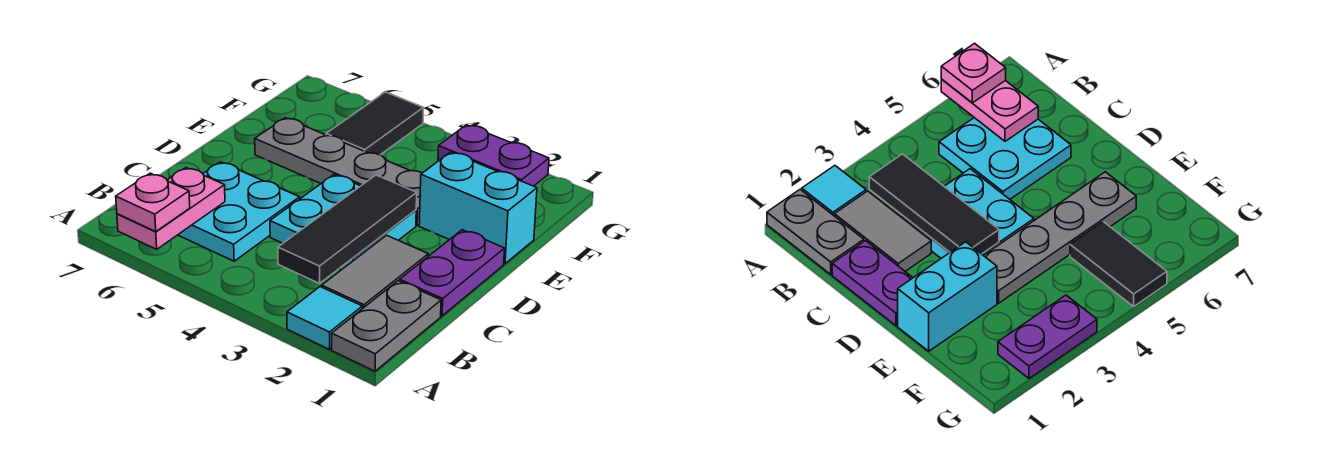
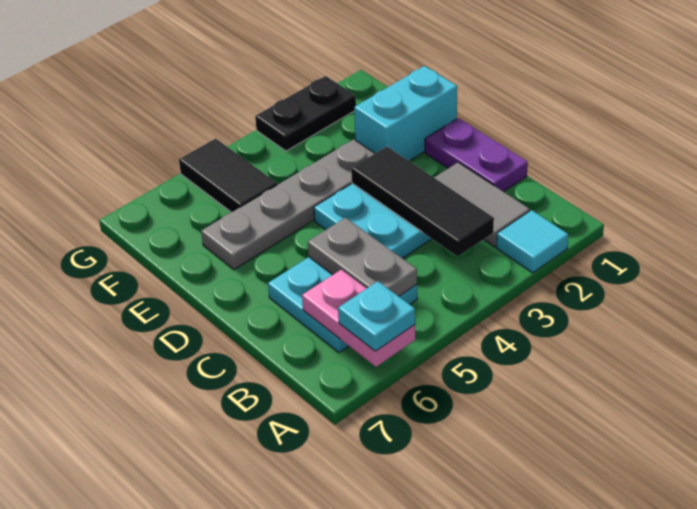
grey plate A1:B1 level 1 -> grey plate B5:C5 level 2
pink plate A6 level 3 -> cyan plate A6 level 3
purple plate G2:G3 level 1 -> black plate G2:G3 level 1

